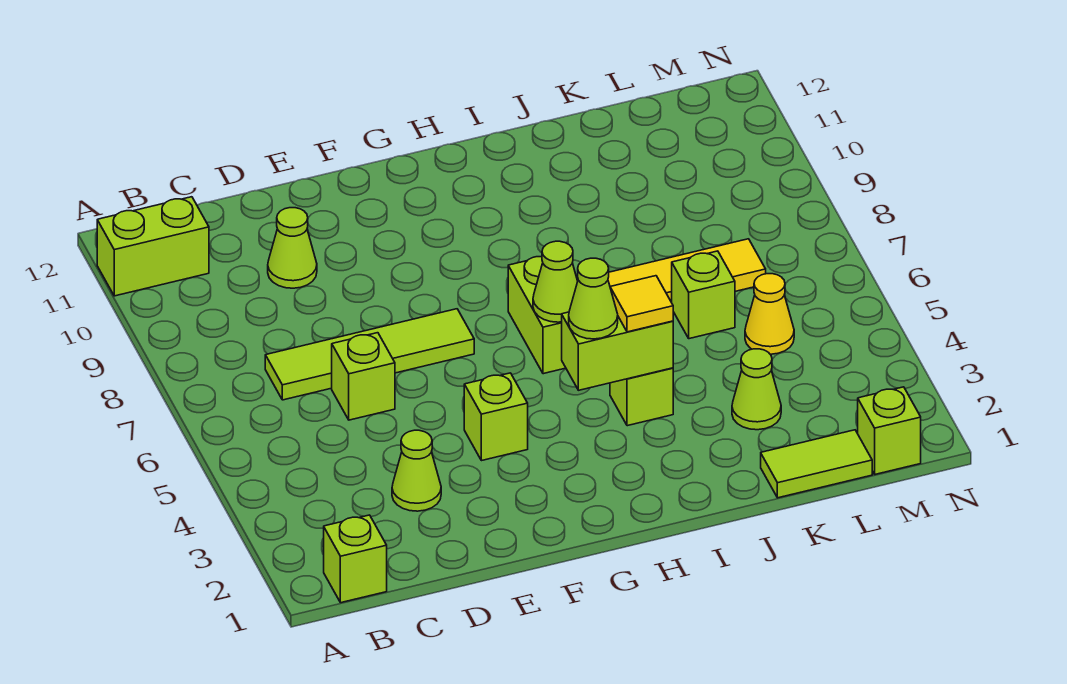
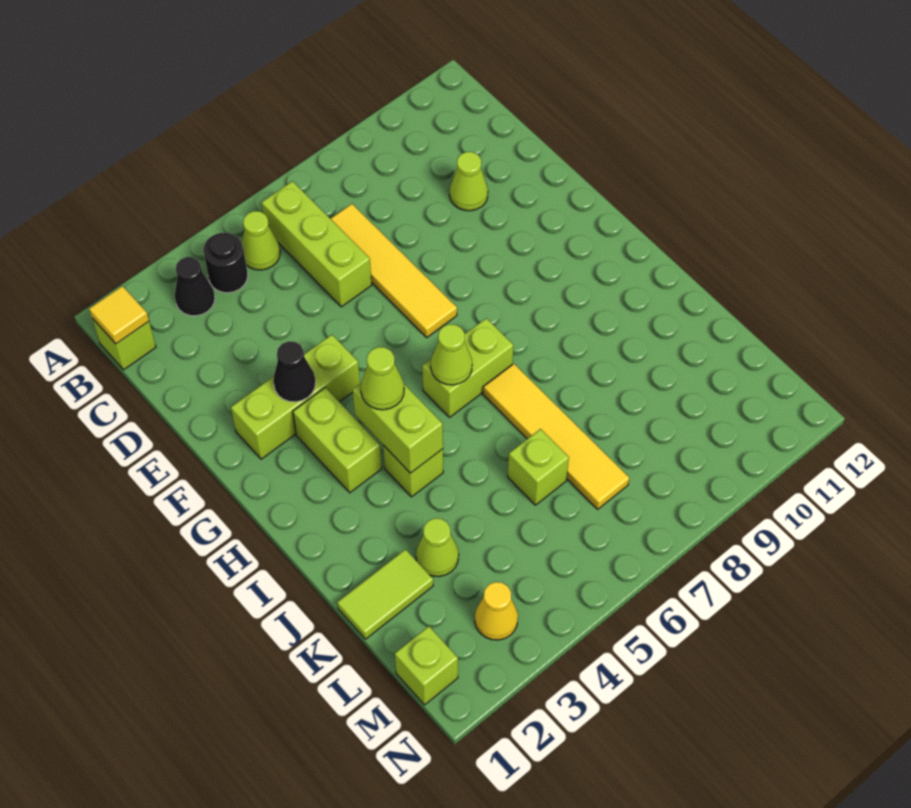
lime brick A11:B11 level 1 -> lime brick G3:H3 level 1
none -> black cone B3 level 1
none -> black round brick B4 level 1
lime tile C7:F7 level 1 -> yellow tile C7:F7 level 1
lime cone D3 level 1 -> lime cone B5 level 1
lime brick D6 level 1 -> lime brick B6:D6 level 1
none -> black cone F3 level 2
lime brick F4 level 1 -> lime brick F2:F4 level 1
yellow tile I4 level 3 -> yellow tile B1 level 2
lime tile K1:L1 level 1 -> lime tile K1:K2 level 1
yellow cone L5 level 1 -> yellow cone M3 level 1

